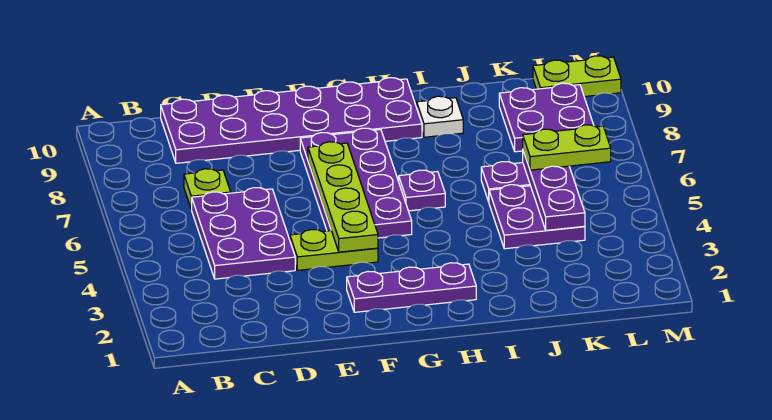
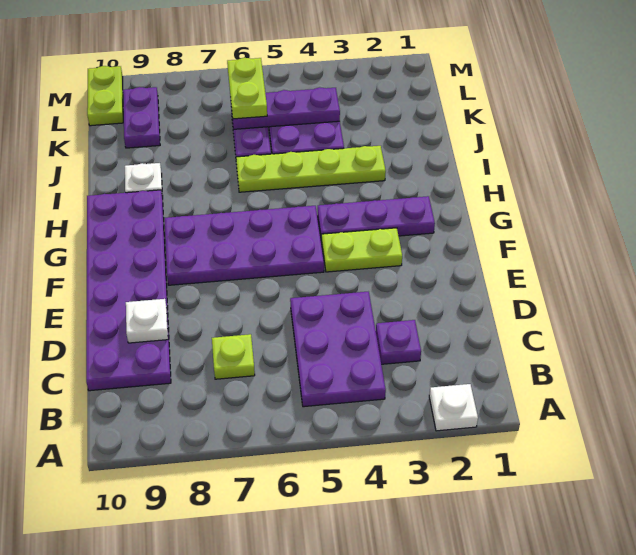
none -> white plate A2 level 1
purple plate C4:D6 level 1 -> purple plate B4:D5 level 1
none -> white plate D9 level 2
lime plate E4:F4 level 1 -> lime plate F3:F4 level 1
purple plate F2:H2 level 1 -> purple plate G2:G4 level 1
lime plate F4:F7 level 2 -> lime plate I3:I6 level 1
purple plate H6 level 1 -> purple plate C3 level 1
purple plate K8:L9 level 1 -> purple plate K9:L9 level 1

